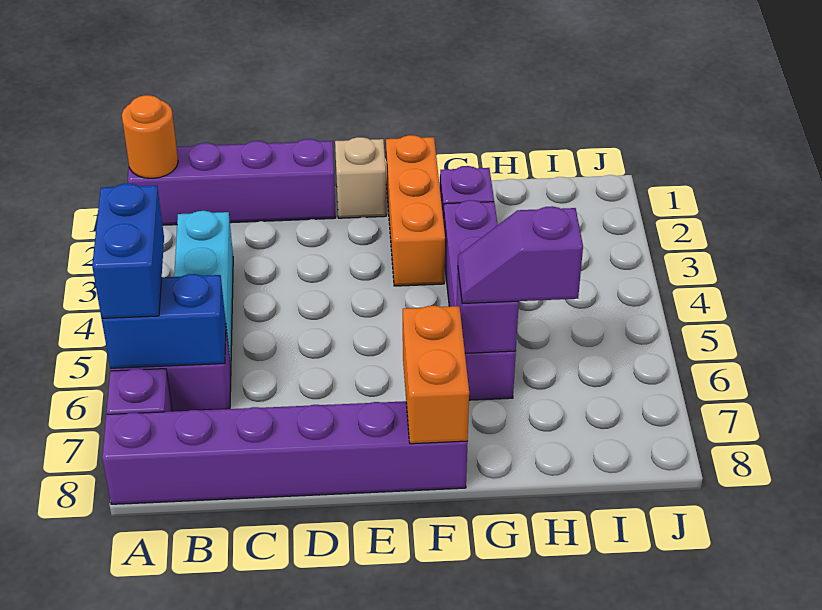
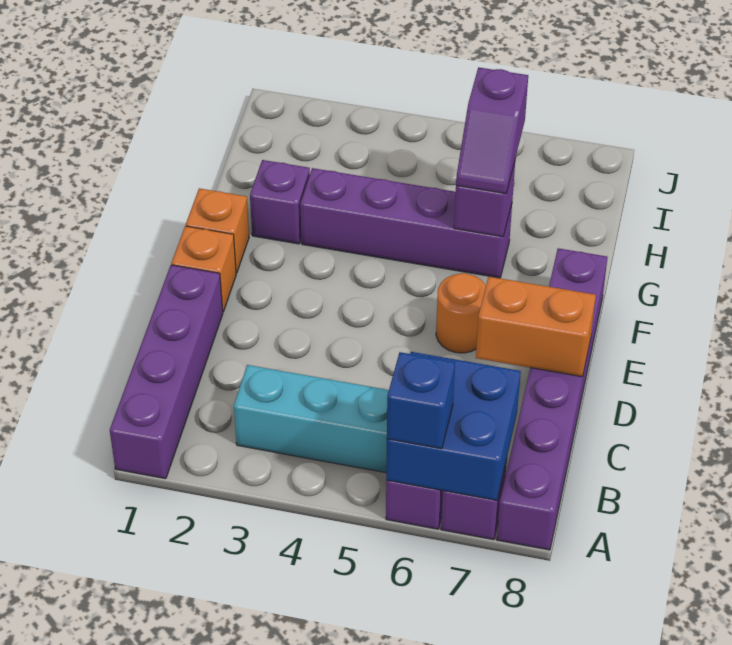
orange round brick A1 level 2 -> orange round brick E6 level 1
blue brick A5:A6 level 3 -> blue brick A6 level 3
blue brick A6:B6 level 2 -> blue brick A6:B7 level 2
tan brick E1 level 1 -> orange brick E1 level 1
orange brick F1:F3 level 1 -> orange brick F1 level 1
orange brick F7:F8 level 2 -> orange brick D7:D8 level 2

